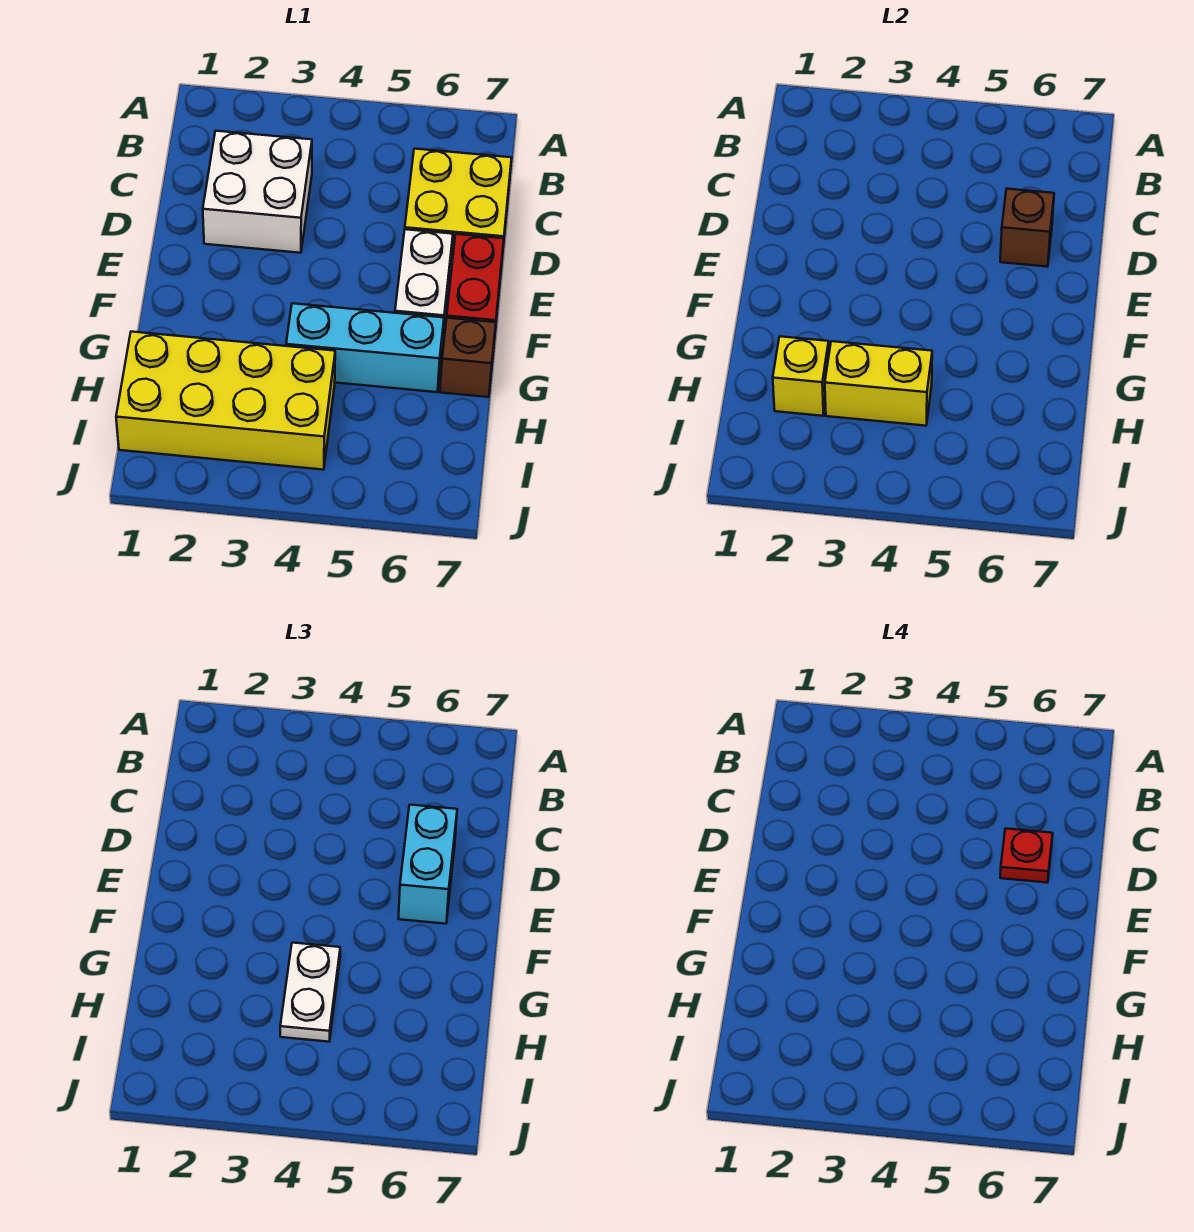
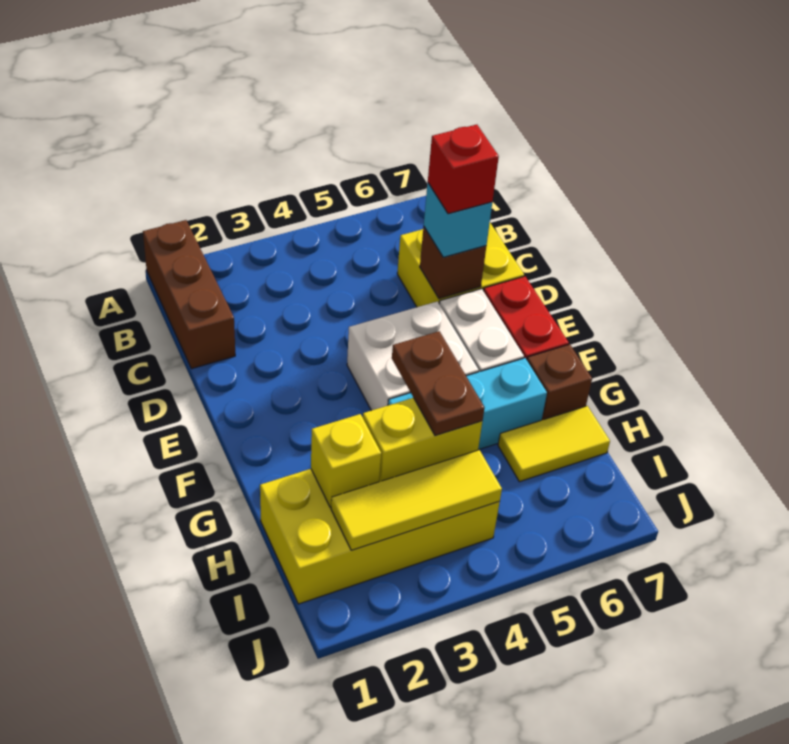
none -> brown brick A1:C1 level 1
white brick C2:D3 level 1 -> white brick E4:F5 level 1
cyan brick D6:E6 level 3 -> cyan brick D6 level 3
red plate D6 level 4 -> red brick D6 level 4
white plate G4:H4 level 3 -> brown plate G4:H4 level 3
none -> yellow tile H6:H7 level 1
none -> yellow tile I2:I4 level 2

